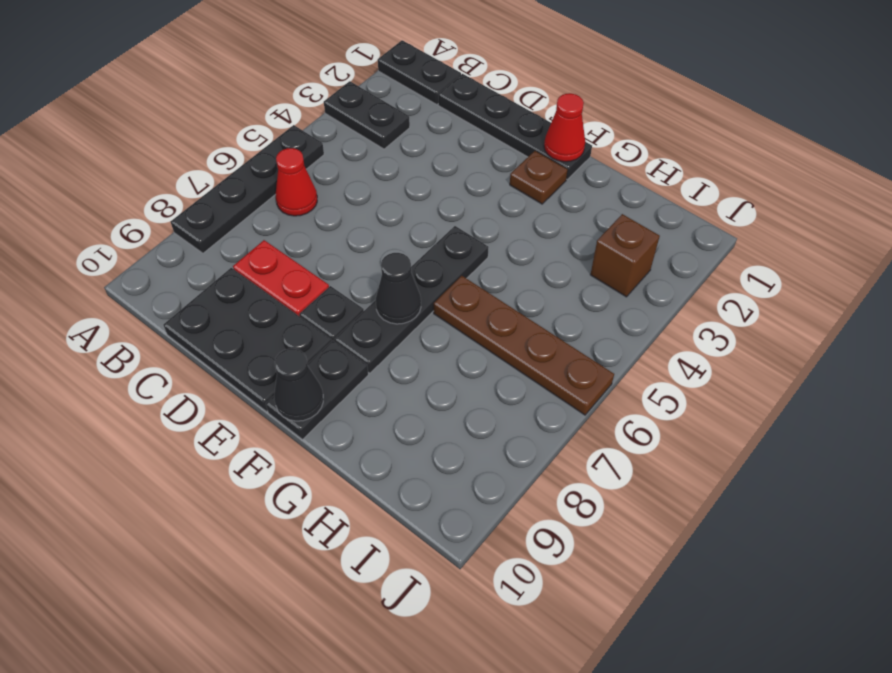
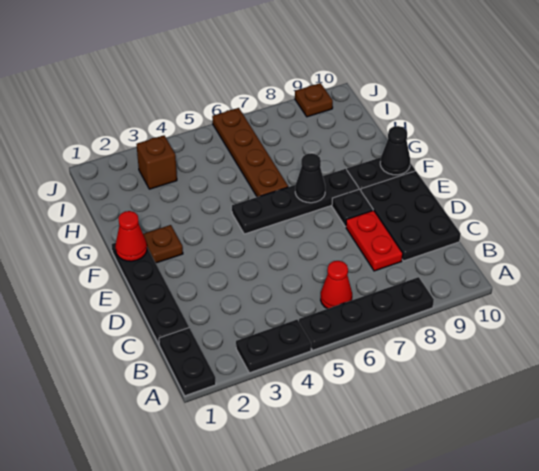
black plate A3:B3 level 1 -> black plate A3:A4 level 1
none -> brown plate J9 level 1

